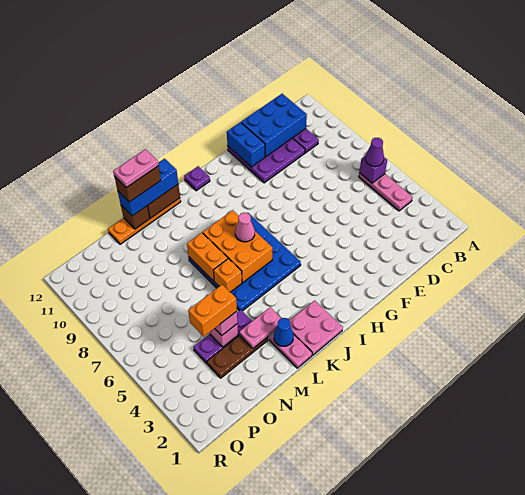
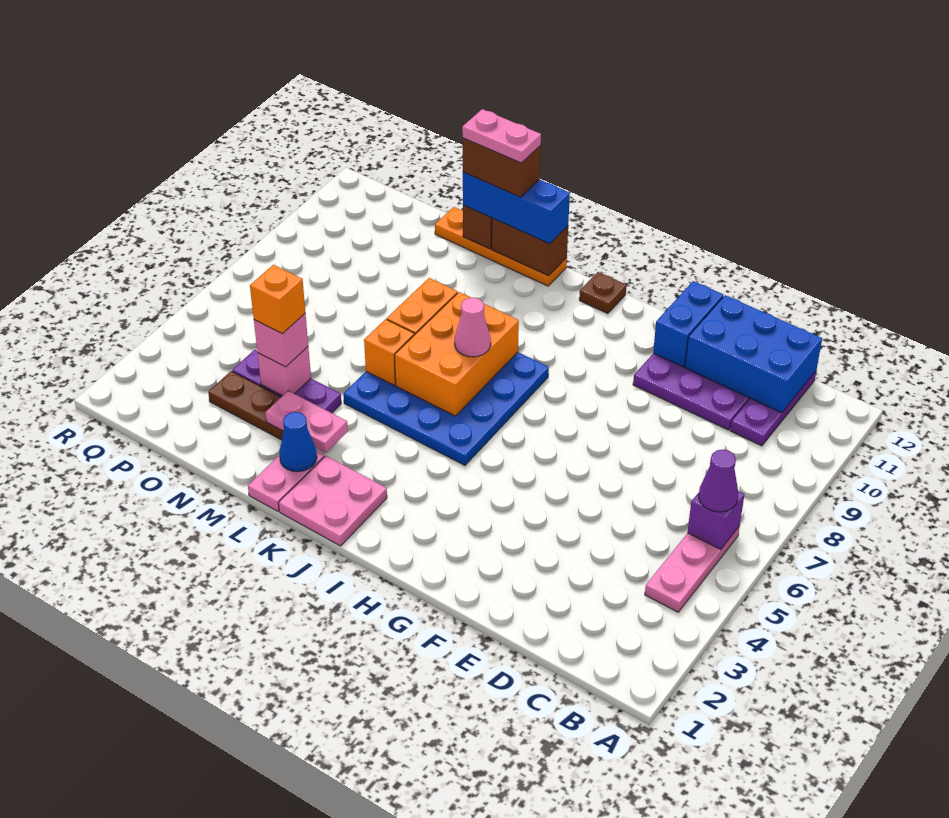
purple plate I12 level 1 -> brown plate I12 level 1
orange brick N4:O4 level 4 -> orange brick N4 level 4

